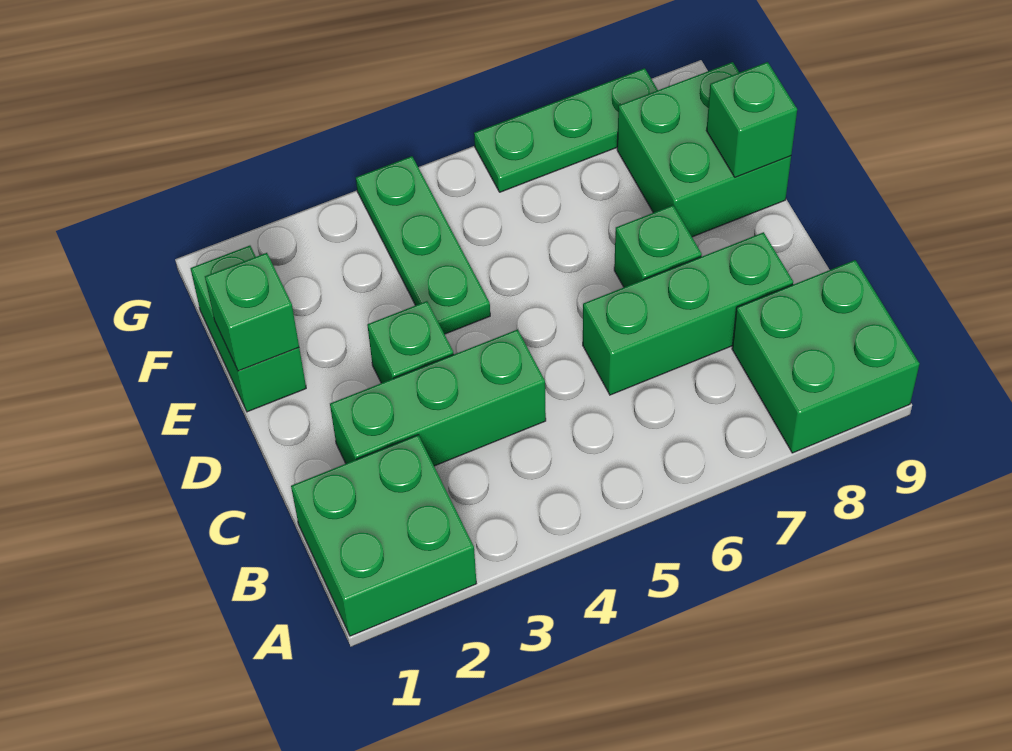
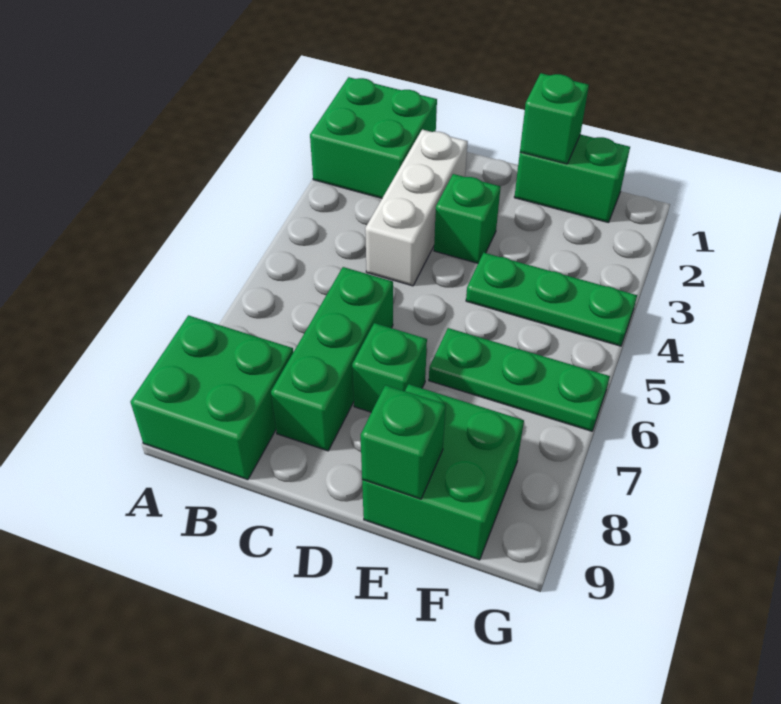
green brick C2:C4 level 1 -> white brick C2:C4 level 1
green plate G6:G8 level 1 -> green plate E6:G6 level 1

